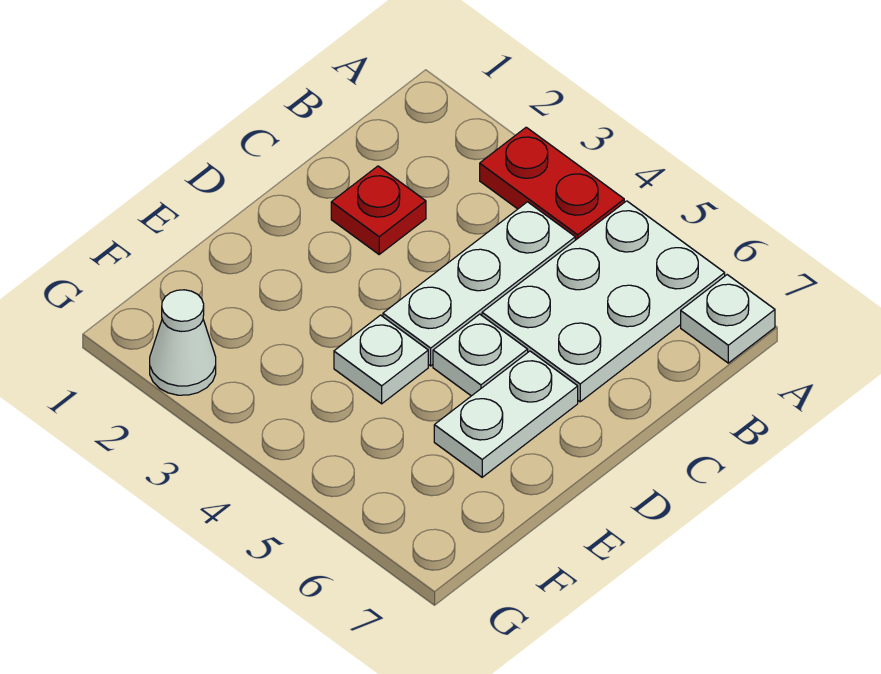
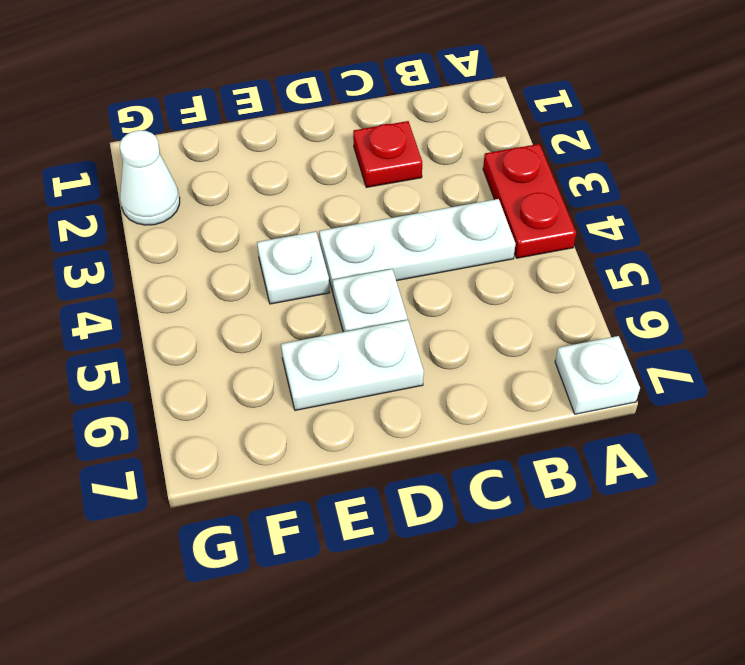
white plate A5:C6 level 1 -> none

